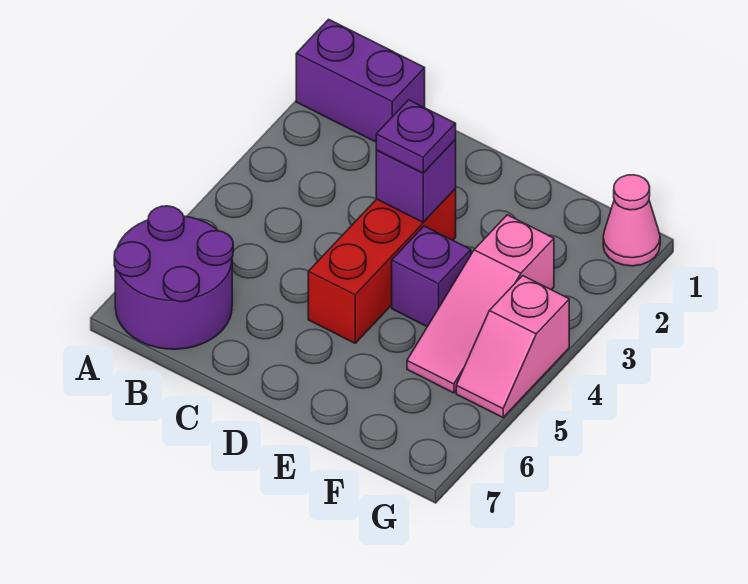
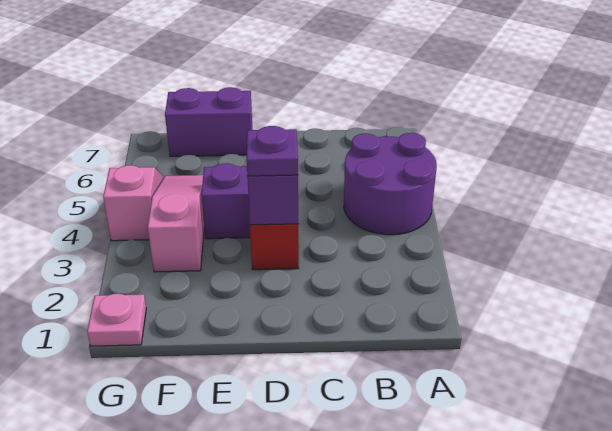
purple brick A1:B1 level 1 -> purple brick E7:F7 level 1
purple round brick A6:B7 level 1 -> purple round brick A4:B5 level 1
pink cone G1 level 1 -> pink plate G1 level 1

